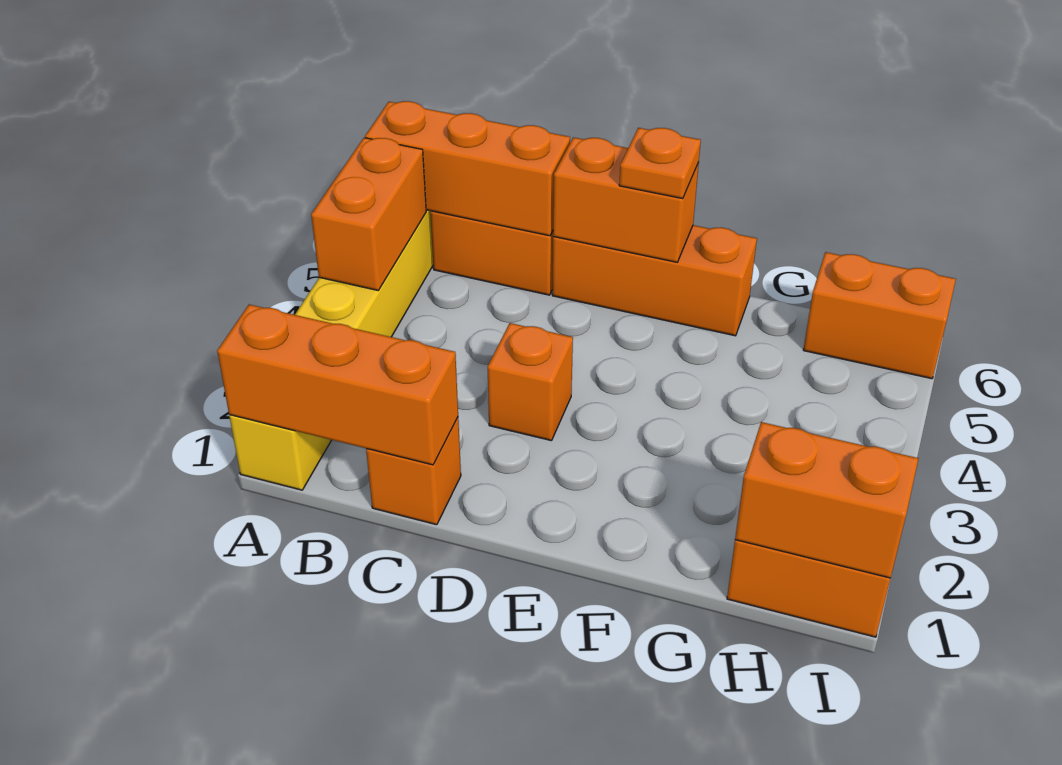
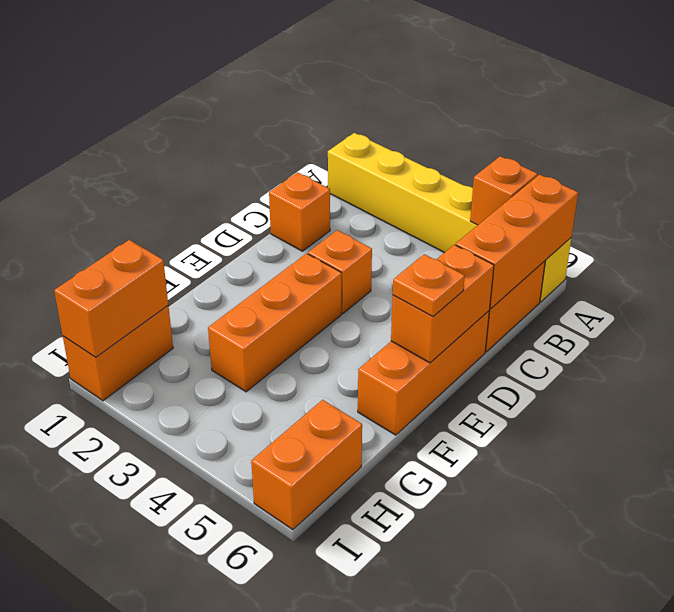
orange brick A1:C1 level 2 -> orange brick E3:G3 level 1
orange brick A4:A5 level 2 -> orange brick A5 level 2

